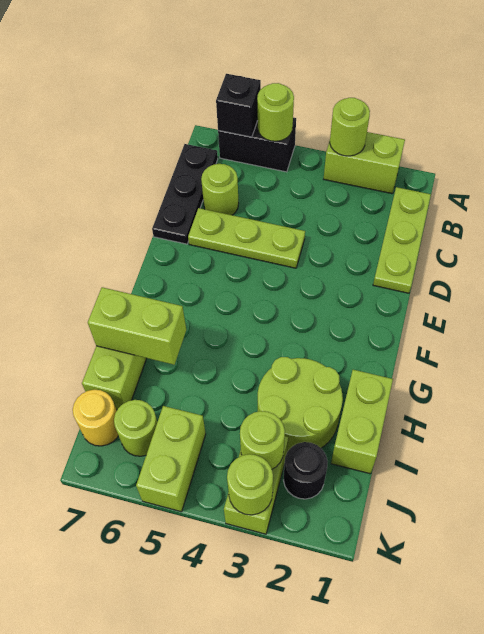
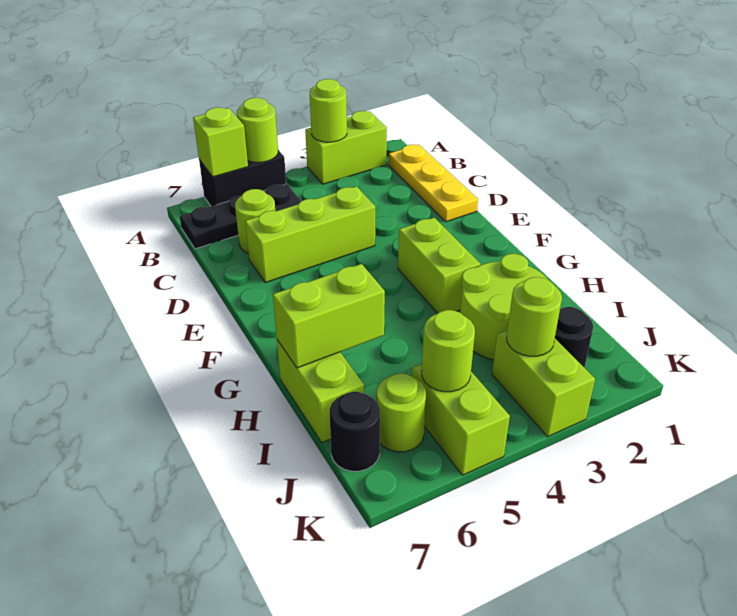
black brick A6 level 2 -> lime brick A6 level 2
lime plate B1:D1 level 1 -> yellow plate B1:D1 level 1
black plate B7:D7 level 1 -> black plate B5:B7 level 1
lime plate D4:D6 level 1 -> lime brick D4:D6 level 1
lime brick H1:I1 level 1 -> lime brick F3:G3 level 1
yellow round brick J7 level 1 -> black round brick J7 level 1
lime round brick K3 level 2 -> lime round brick J5 level 2

